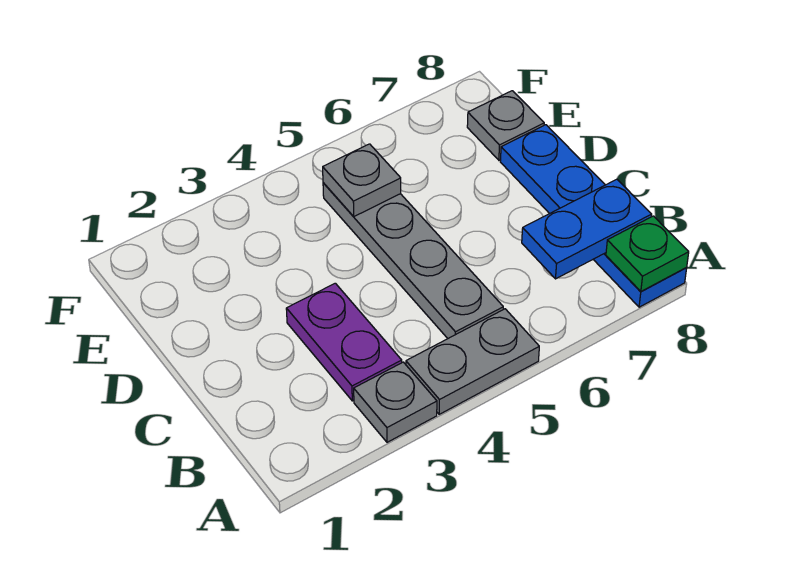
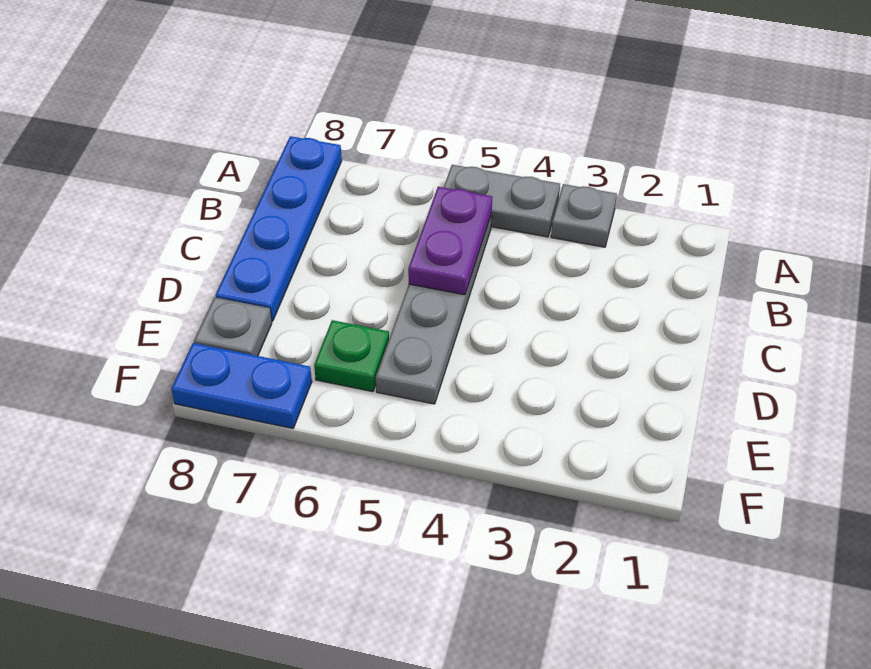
green plate A8 level 2 -> green plate E6 level 1
purple plate B3:C3 level 1 -> purple plate B5:C5 level 2
blue plate B7:B8 level 2 -> blue plate F7:F8 level 1
grey plate E5 level 2 -> none

